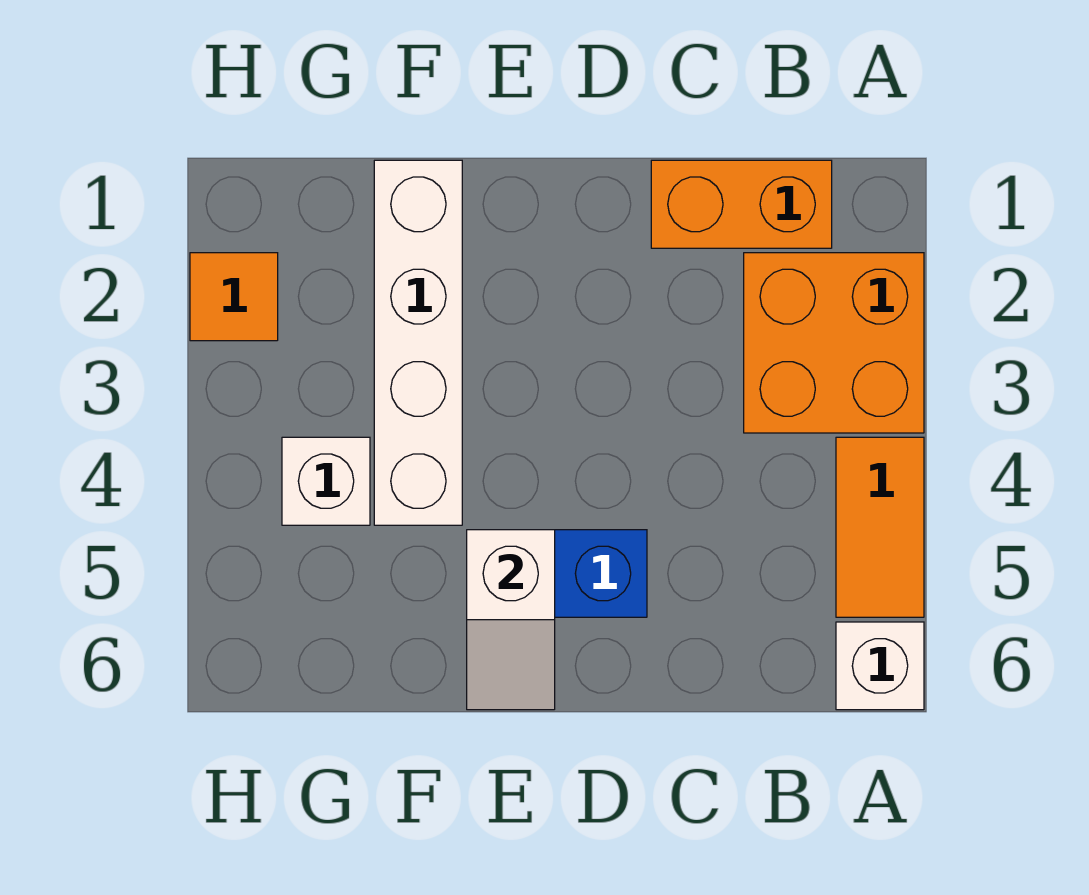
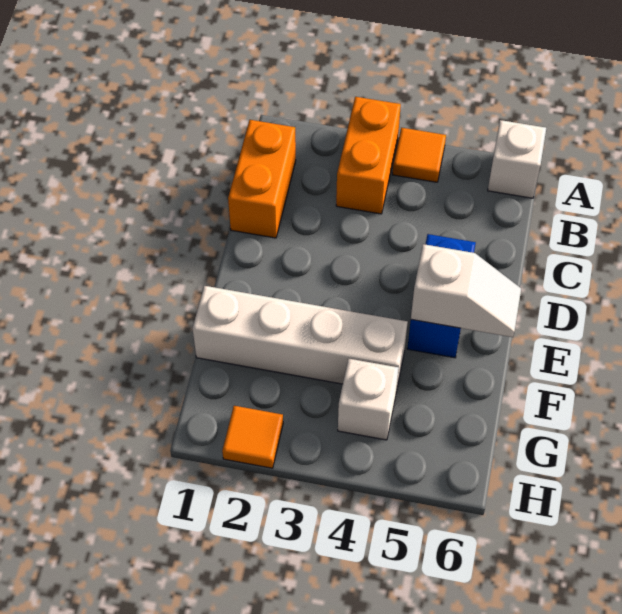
orange brick A2:B3 level 1 -> orange brick A3:B3 level 1
orange tile A4:A5 level 1 -> orange tile A4 level 1

